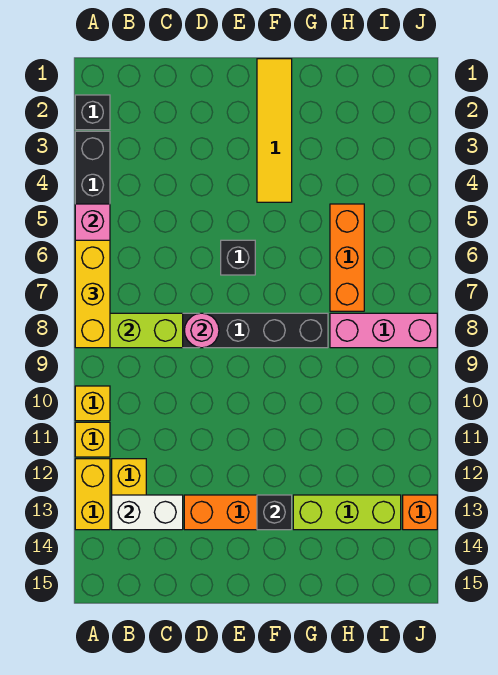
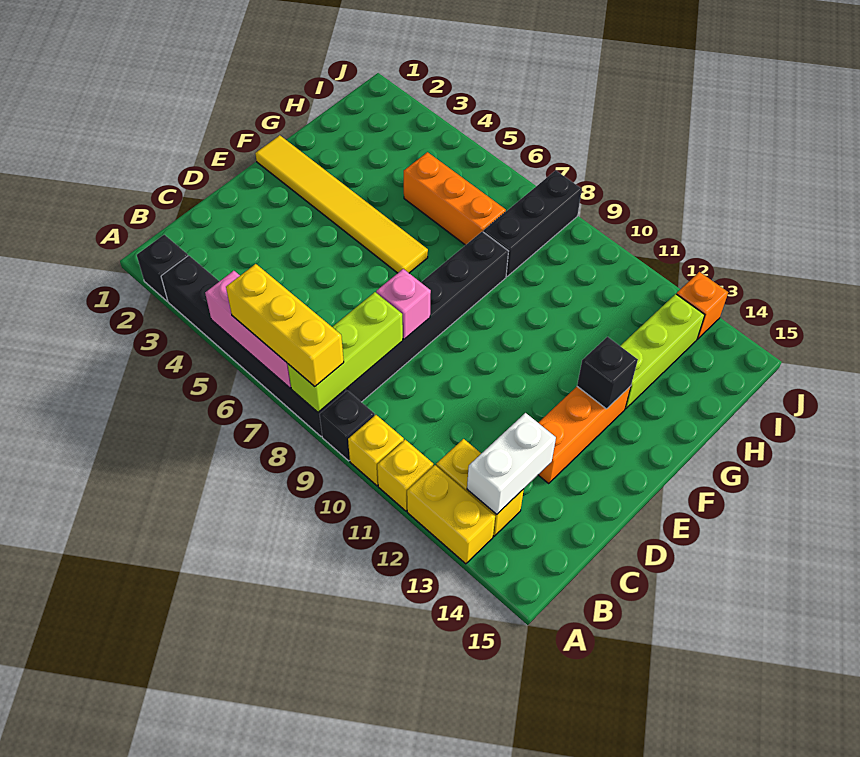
pink round brick D8 level 2 -> pink brick D8 level 2
black brick E6 level 1 -> black brick A9 level 1
yellow tile F1:F4 level 1 -> yellow tile F1:F6 level 1
pink brick H8:J8 level 1 -> black brick H8:J8 level 1

